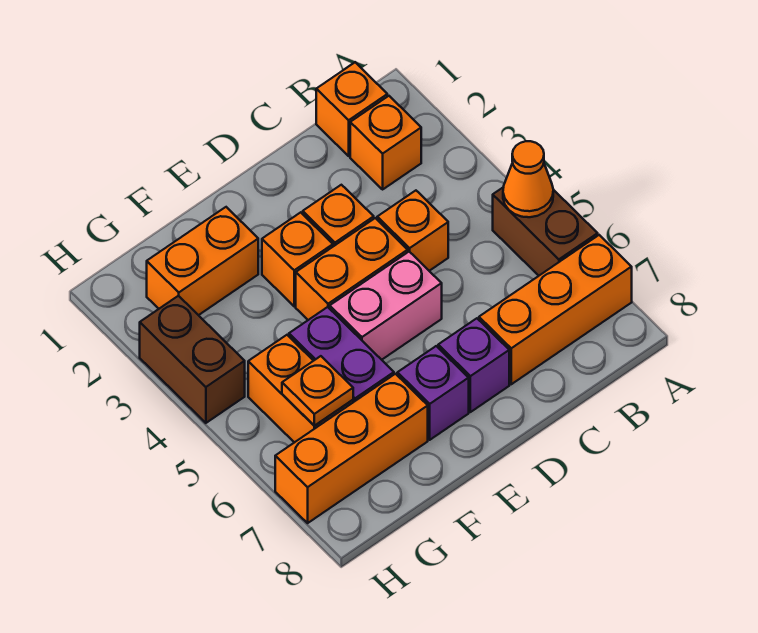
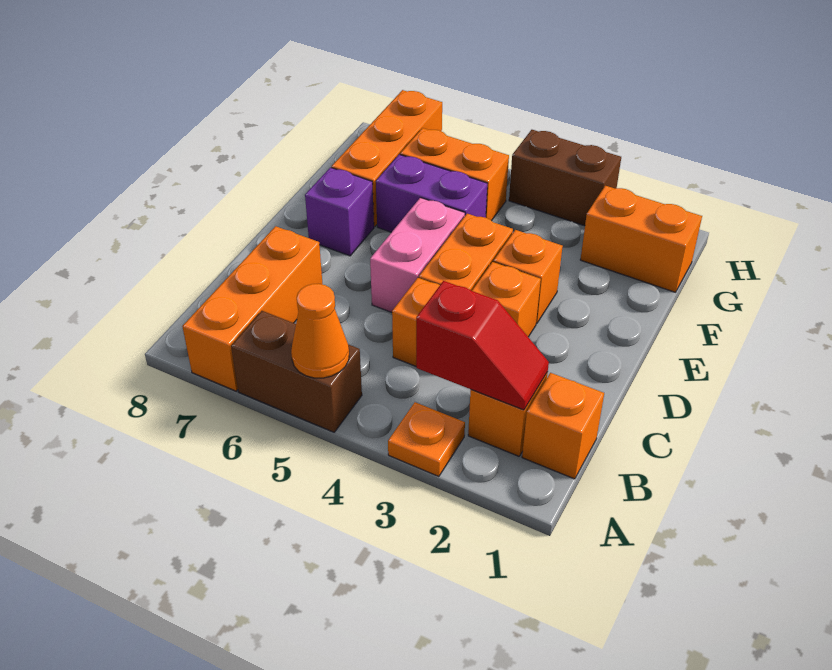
none -> red slope B2:B3 level 2 top 3
purple brick D7 level 1 -> none
orange brick F2:G2 level 1 -> orange brick G1:G2 level 1
orange plate G6 level 2 -> orange plate A3 level 1

